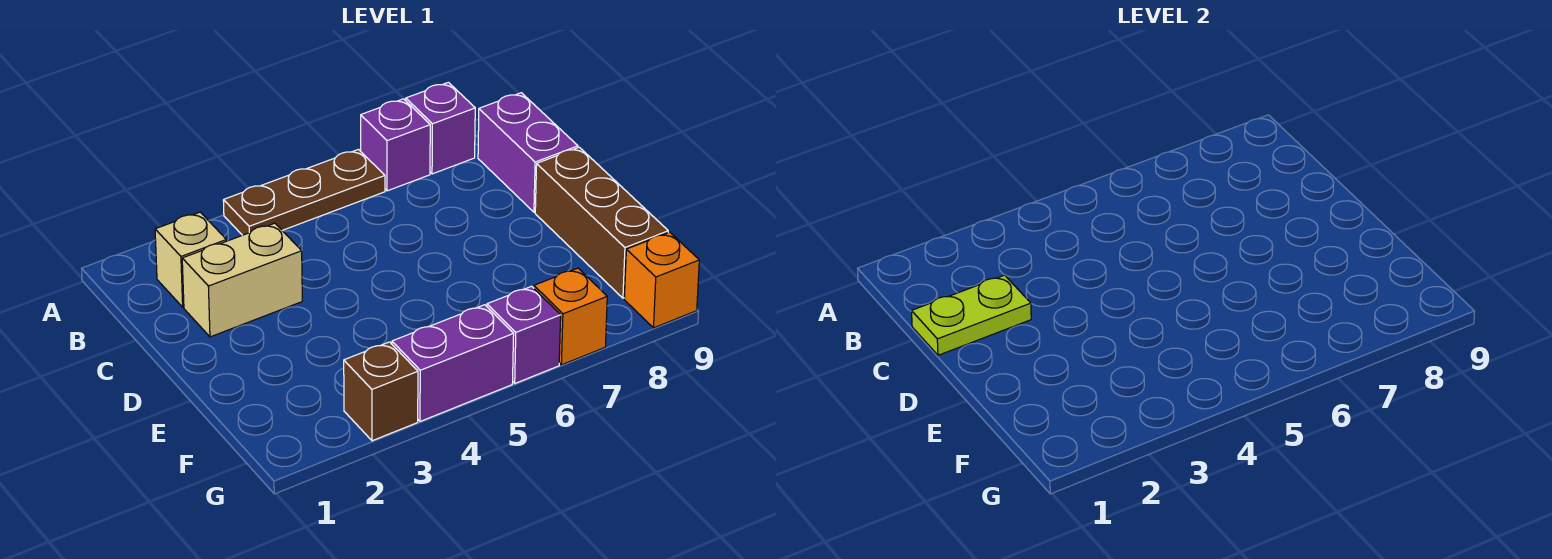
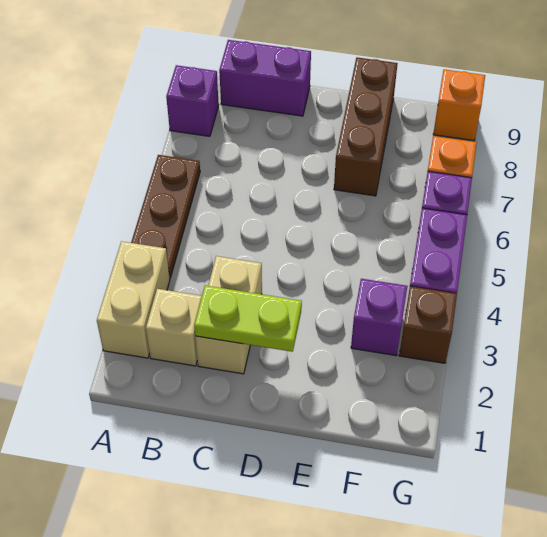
none -> tan brick A2:A3 level 1
purple brick A7 level 1 -> purple brick F3 level 1
lime plate C1:C2 level 2 -> lime plate C2:D2 level 2
brown brick D9:F9 level 1 -> brown brick E7:E9 level 1

